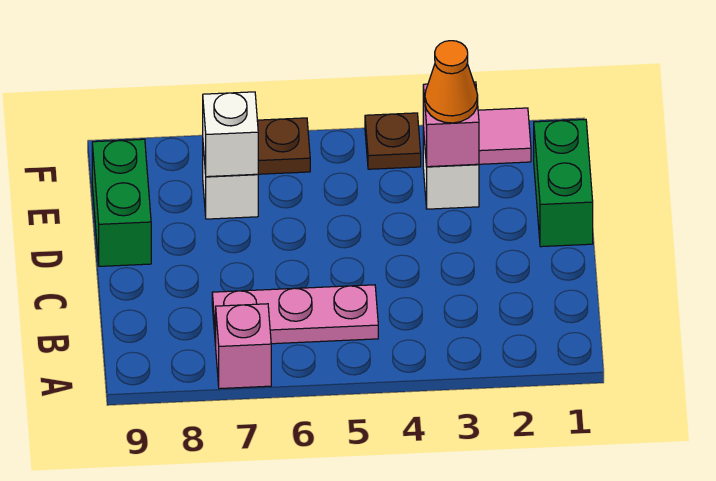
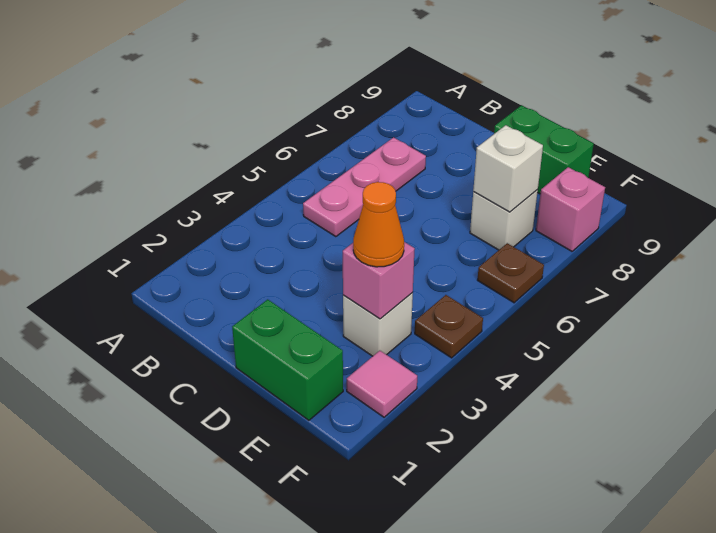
pink brick A7 level 1 -> pink brick F8 level 1

